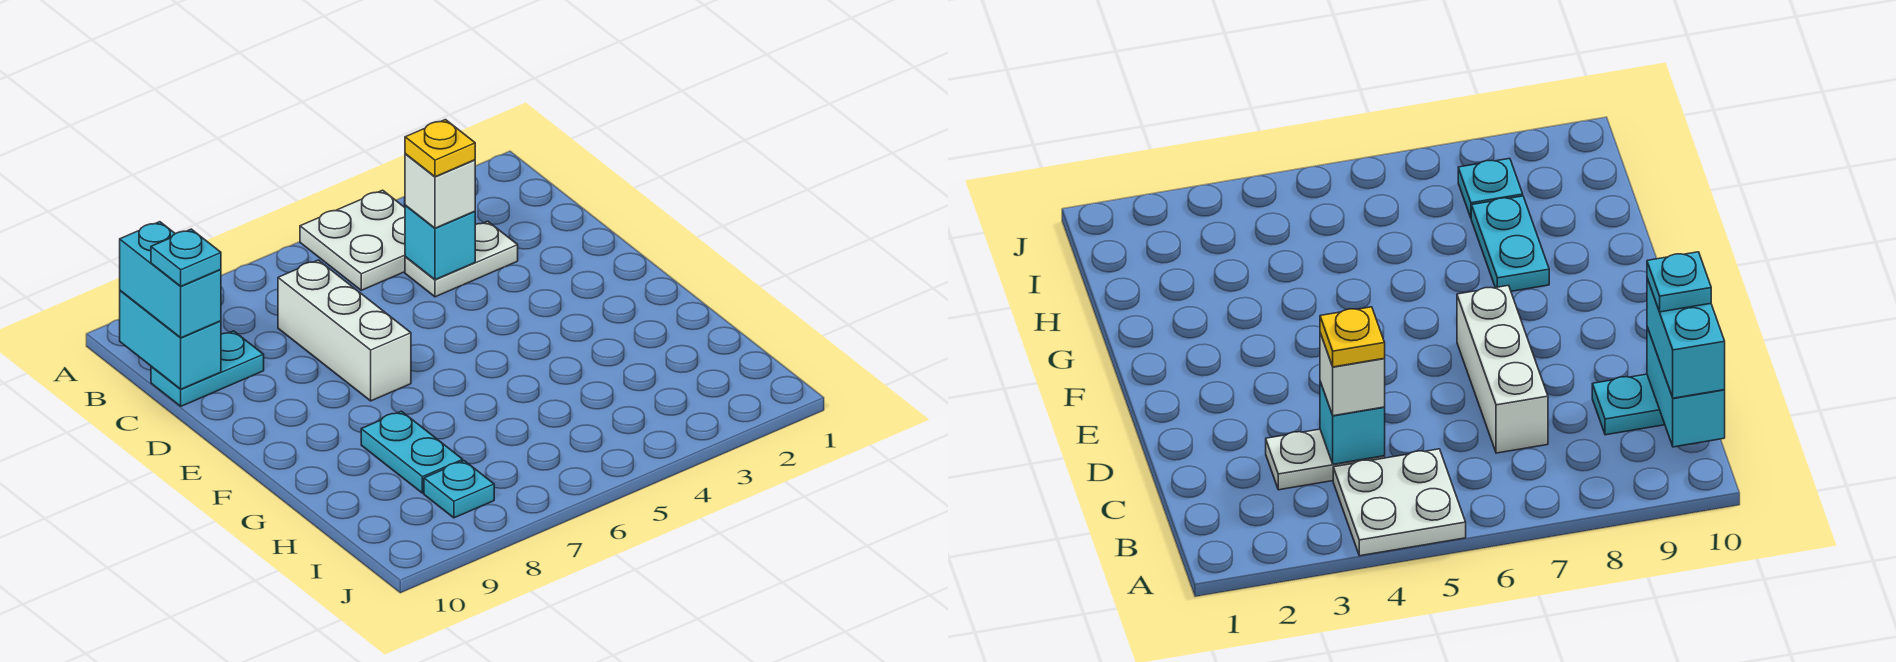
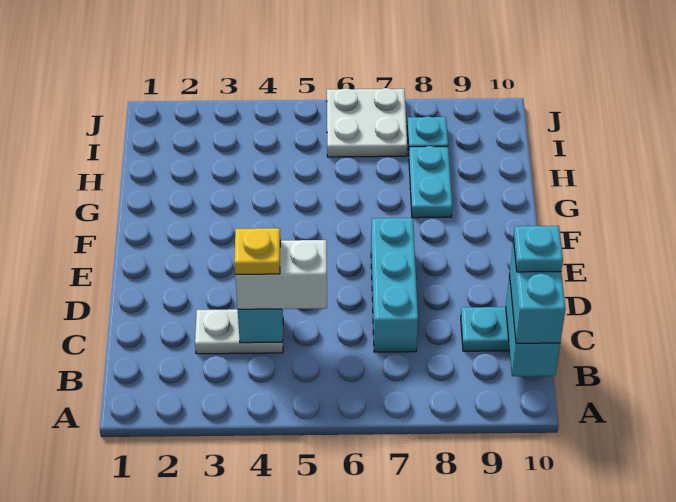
white plate A4:B5 level 1 -> white plate I6:J7 level 1
white brick C4 level 3 -> white brick C4:C5 level 3
white brick C7:E7 level 1 -> cyan brick C7:E7 level 1

